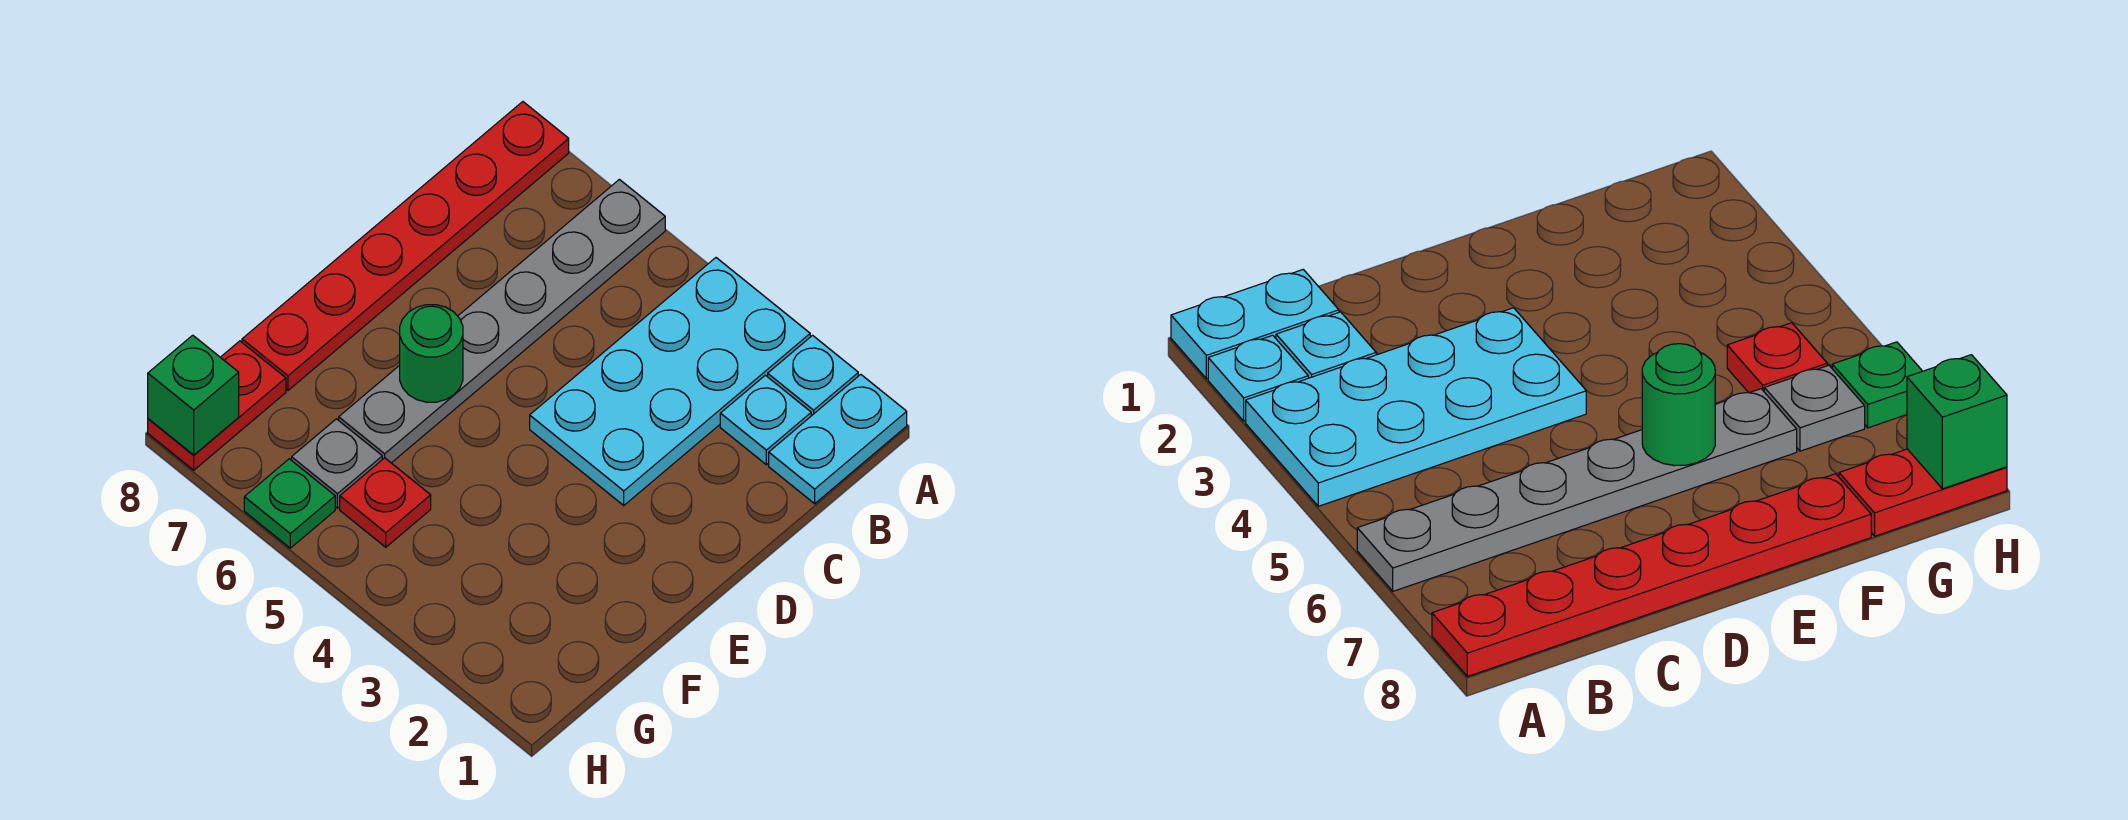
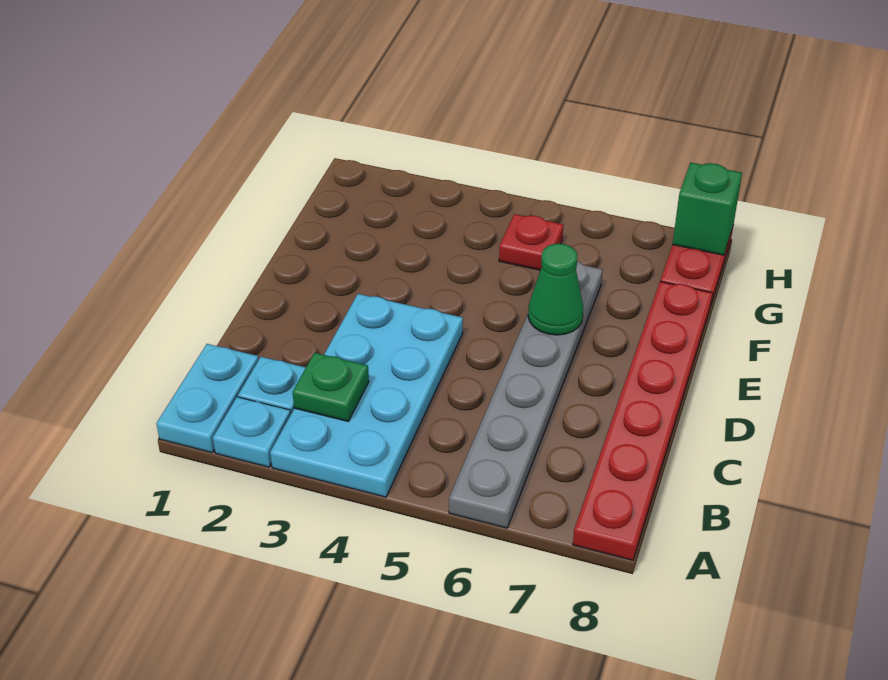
green round brick E6 level 2 -> green cone E6 level 2
grey plate G6 level 1 -> none
green plate H6 level 1 -> green plate B3 level 2

